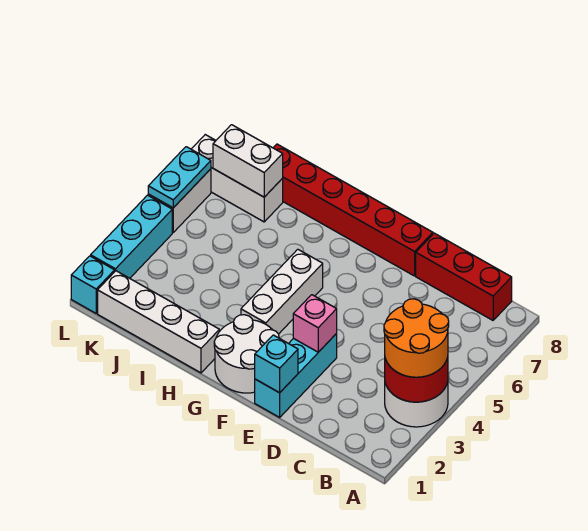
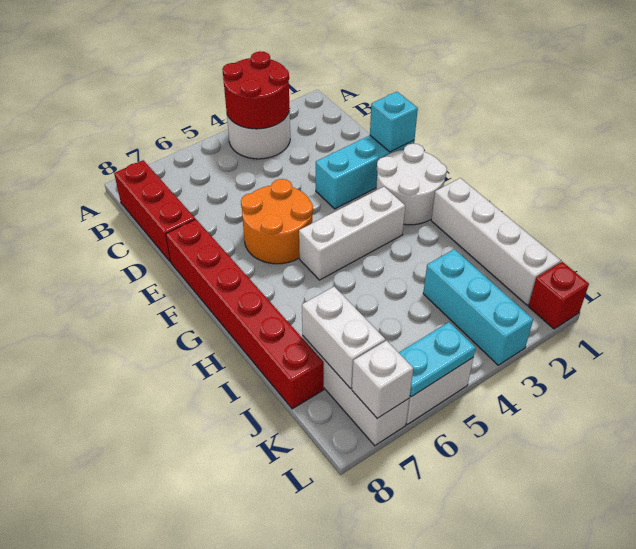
orange round brick A3:B4 level 3 -> orange round brick E5:F6 level 1
pink brick E3 level 2 -> none
cyan brick L1 level 1 -> red brick L1 level 1
cyan brick L2:L4 level 1 -> cyan brick J3:L3 level 1
none -> white brick L7 level 2

